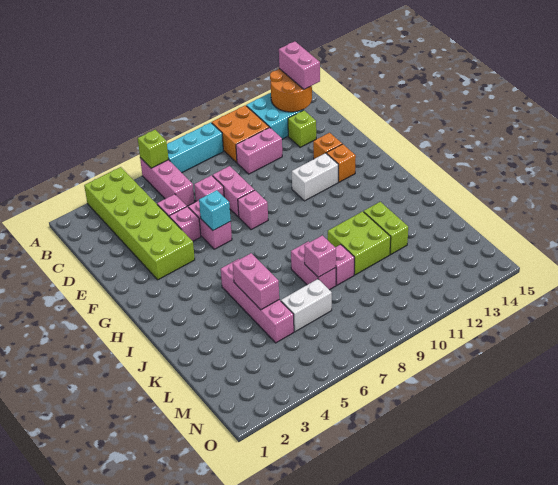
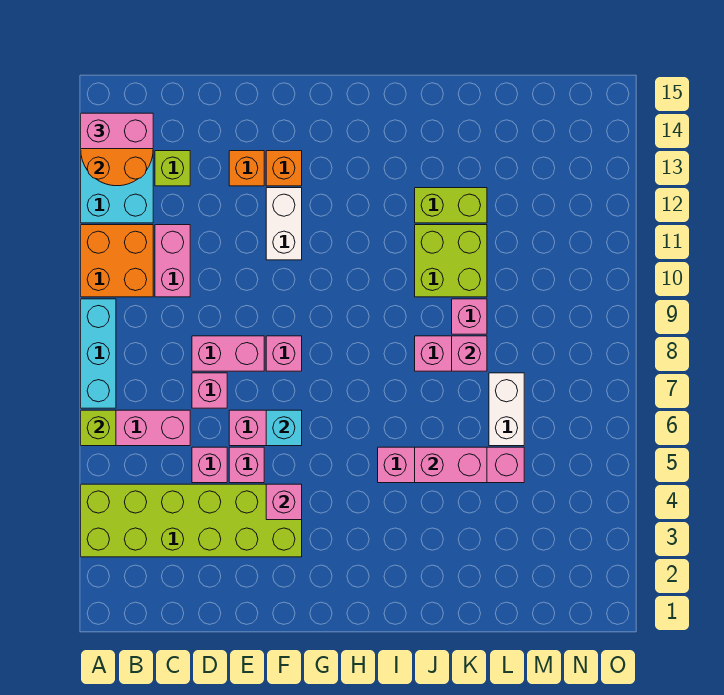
none -> pink brick F4 level 2

